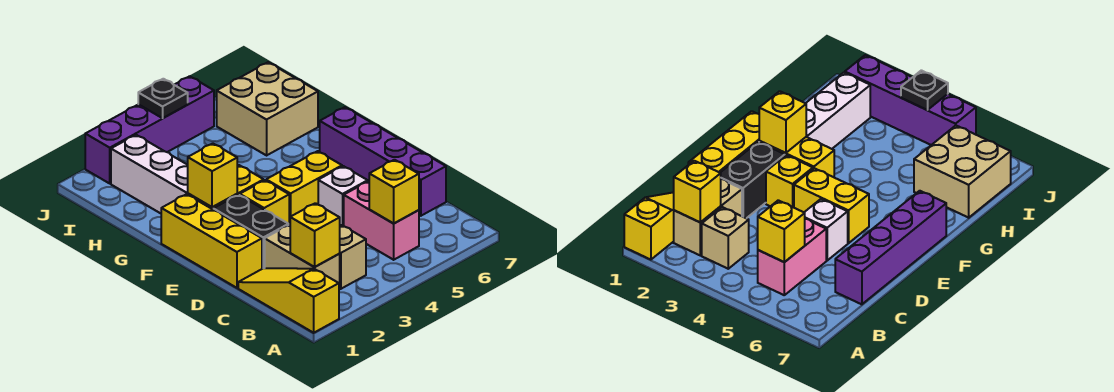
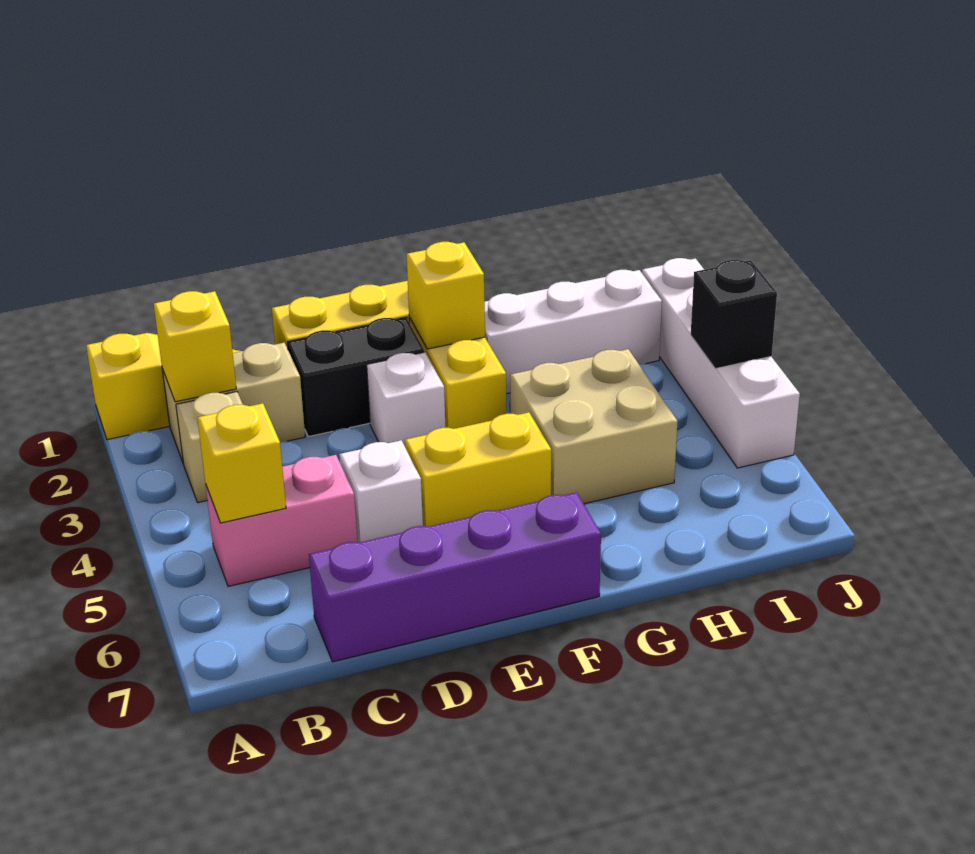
yellow brick E3 level 1 -> white brick E3 level 1
yellow brick E4:E5 level 1 -> yellow brick E5:F5 level 1
tan brick H6:I7 level 1 -> tan brick G4:H5 level 1
purple brick J2:J5 level 1 -> white brick J2:J5 level 1
black plate J4 level 2 -> black brick J4 level 2

